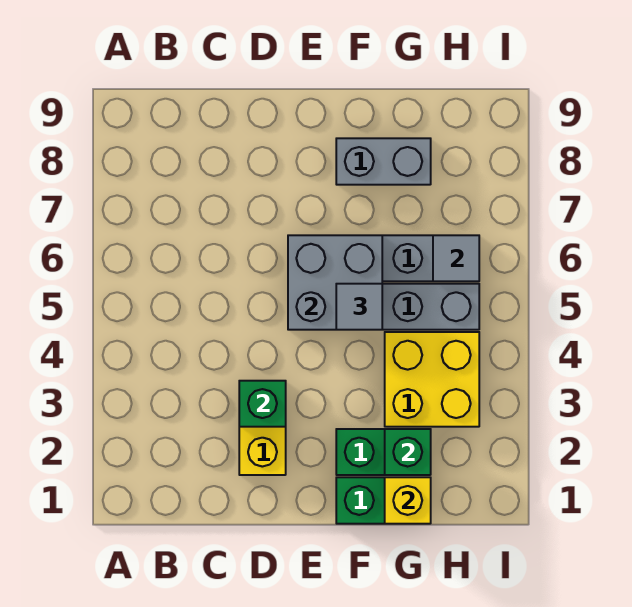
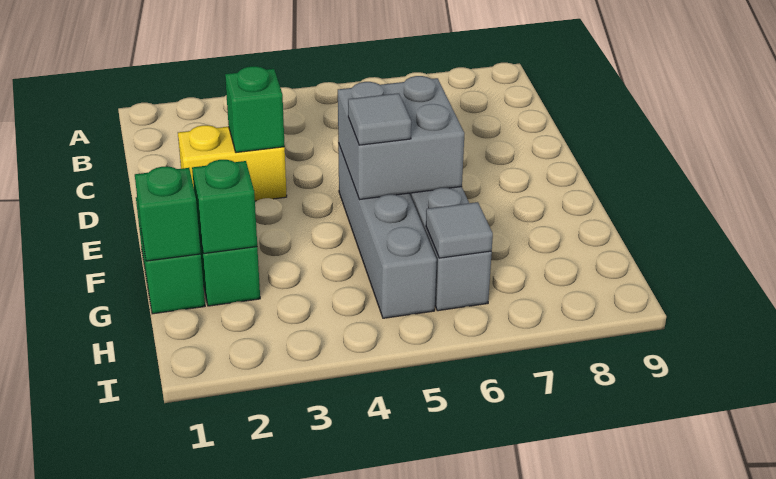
grey brick F8:G8 level 1 -> none
yellow brick G1 level 2 -> green brick G1 level 2
yellow brick G3:H4 level 1 -> none

